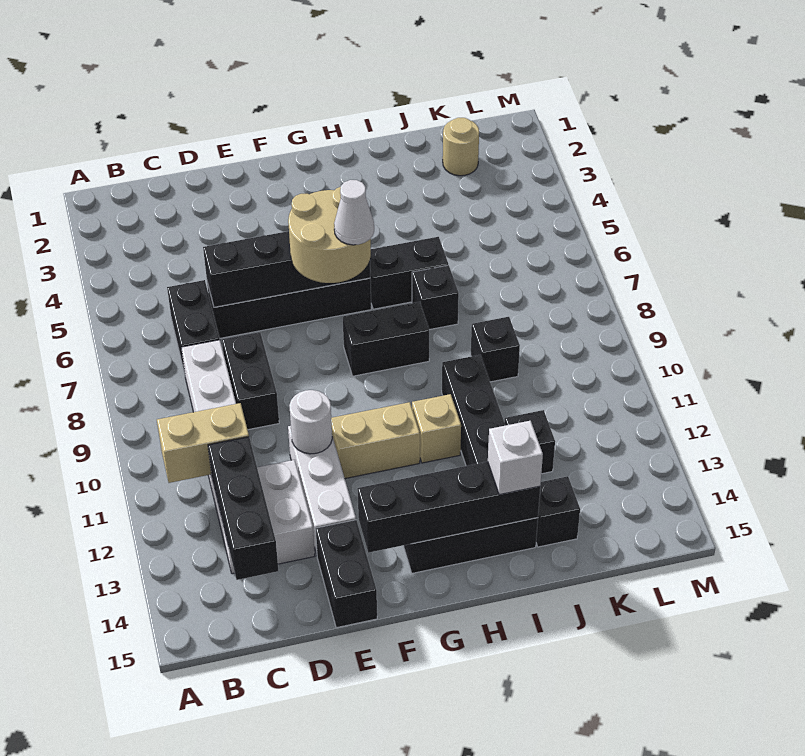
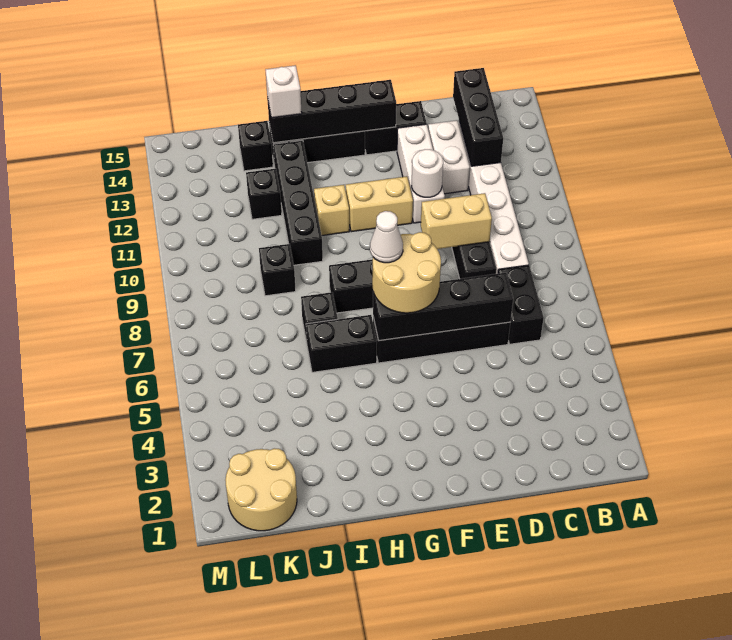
tan brick B11:C11 level 2 -> tan brick D9:E9 level 2
black brick E14:E15 level 1 -> black brick E14:F14 level 1
tan round brick K2 level 1 -> tan round brick K1:L2 level 1

